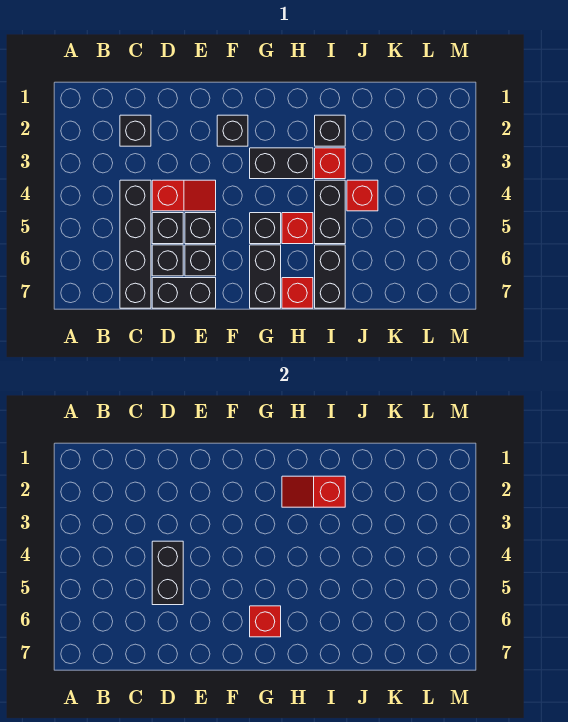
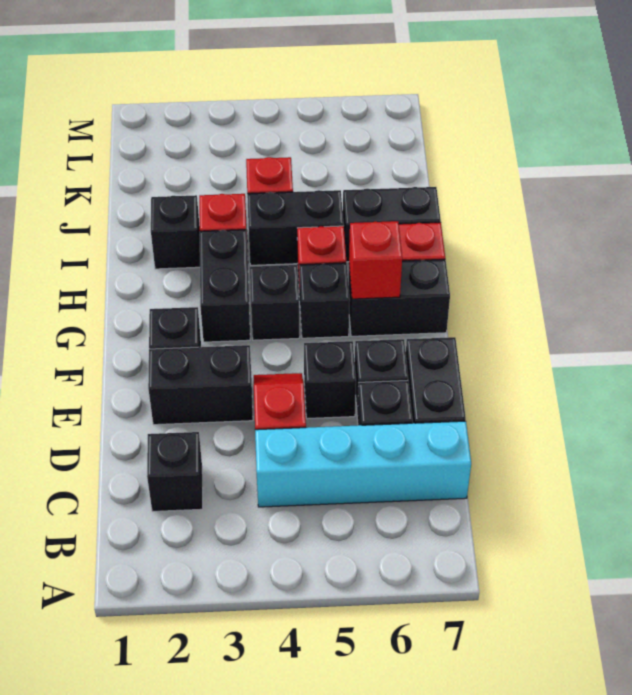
black brick C4:C7 level 1 -> cyan brick C4:C7 level 1
black brick D4:D5 level 2 -> black brick E2:E3 level 1
black brick D5 level 1 -> black brick G4 level 1
red slope H2:I2 level 2 top I -> none

